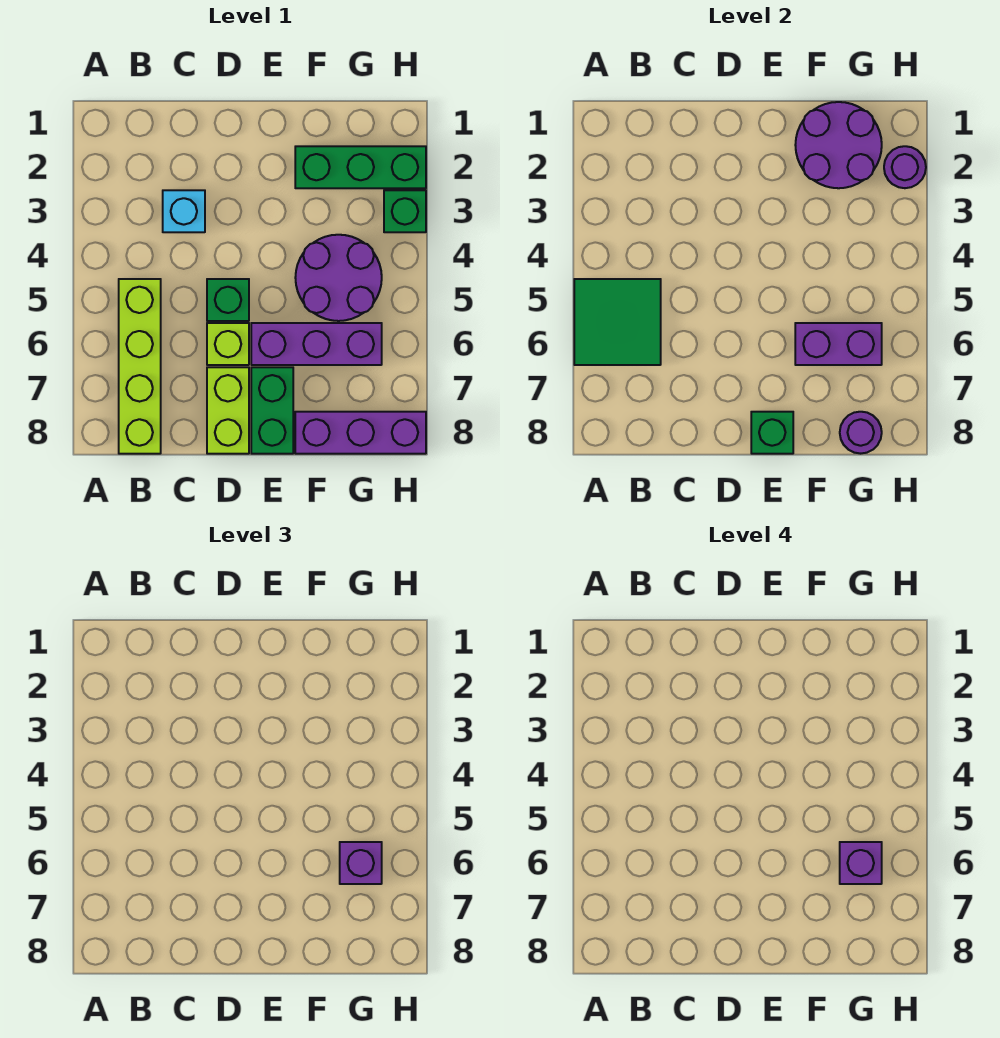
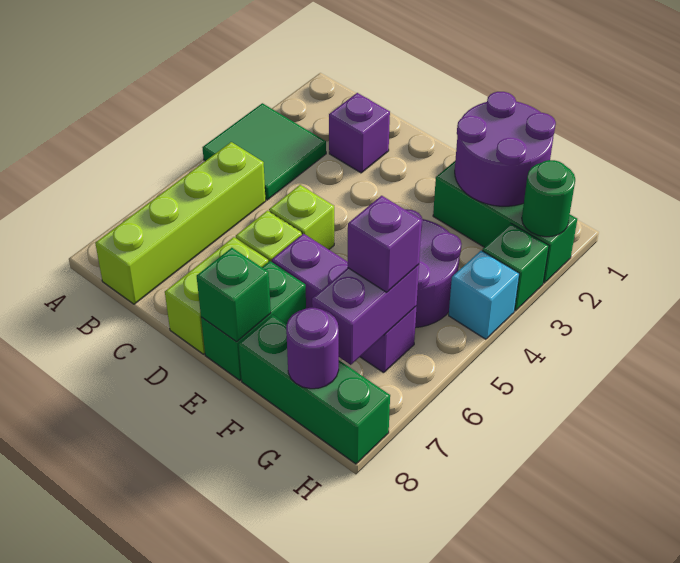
green tile A5:B6 level 2 -> green tile A3:B4 level 1
cyan brick C3 level 1 -> cyan brick H4 level 1
green brick D5 level 1 -> lime brick D5 level 1
purple brick F6:G6 level 2 -> purple brick G6:G7 level 2
purple brick F8:H8 level 1 -> green brick F8:H8 level 1
purple brick G6 level 4 -> purple brick C2 level 1
purple round brick H2 level 2 -> green round brick H2 level 2

